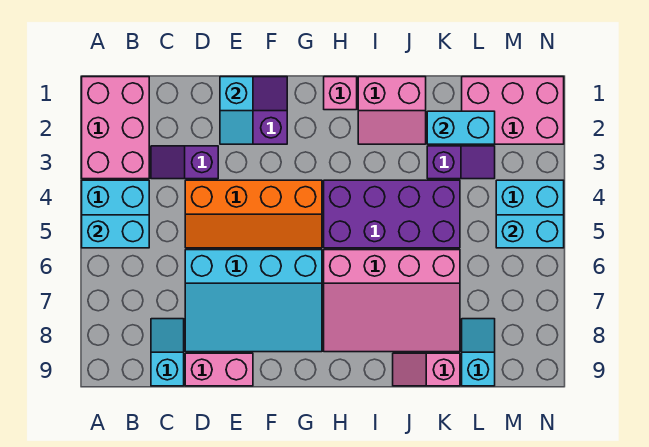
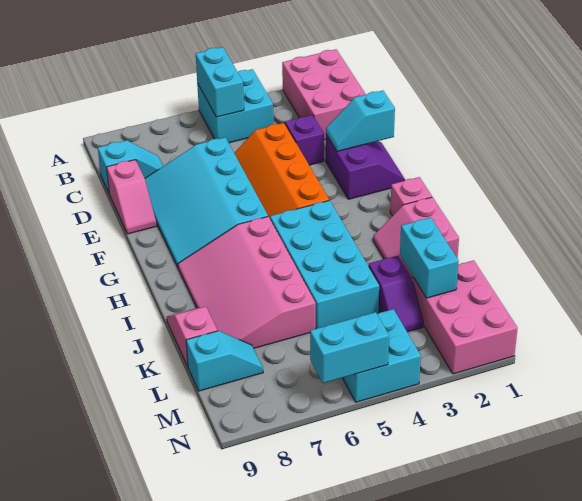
pink brick A1:B3 level 1 -> pink brick A1:C2 level 1
pink brick D9:E9 level 1 -> pink slope D9:E9 level 1 top D
purple brick H4:K5 level 1 -> cyan brick H4:K5 level 1
cyan brick M5:N5 level 2 -> cyan brick N5:N6 level 2

